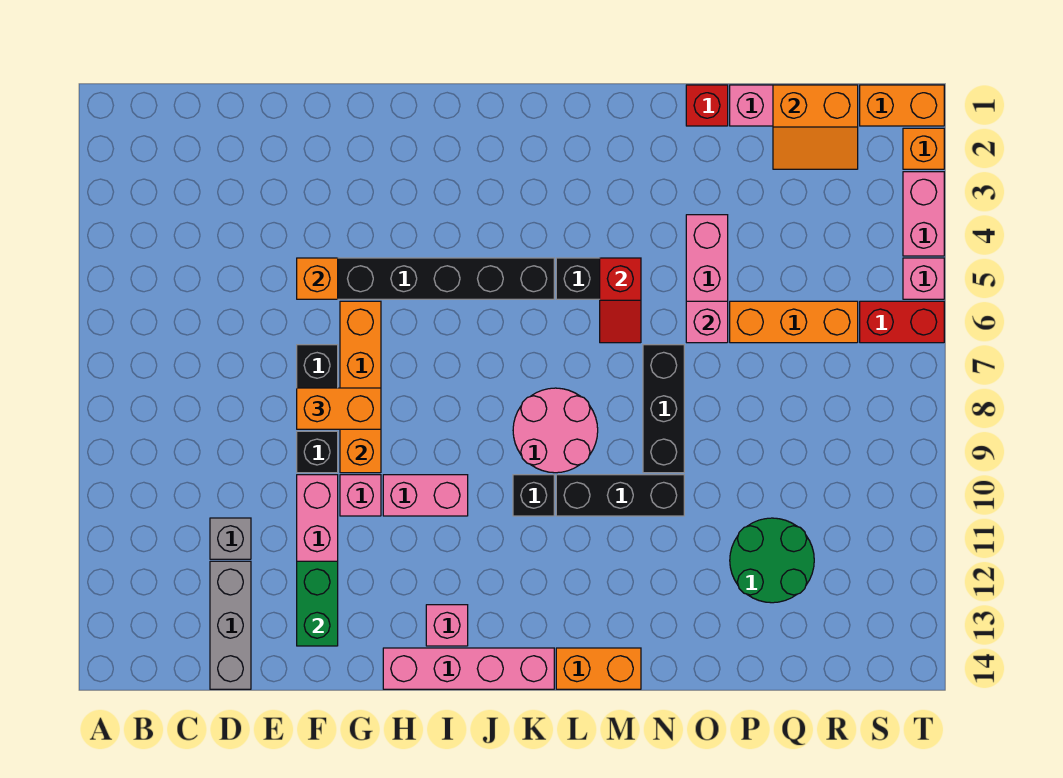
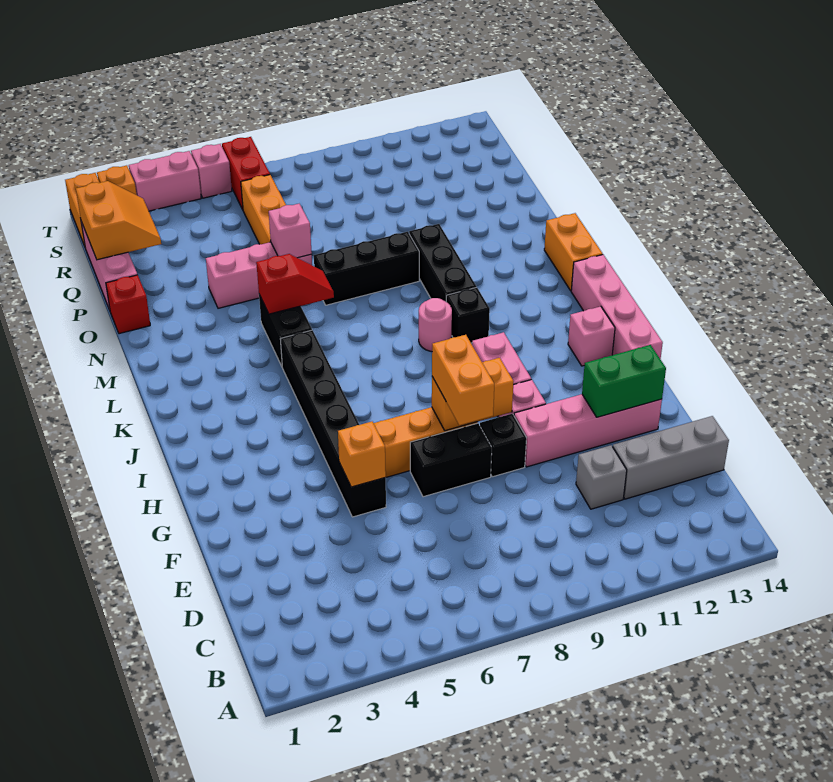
pink round brick K8:L9 level 1 -> pink round brick K9 level 1
green round brick P11:Q12 level 1 -> none

